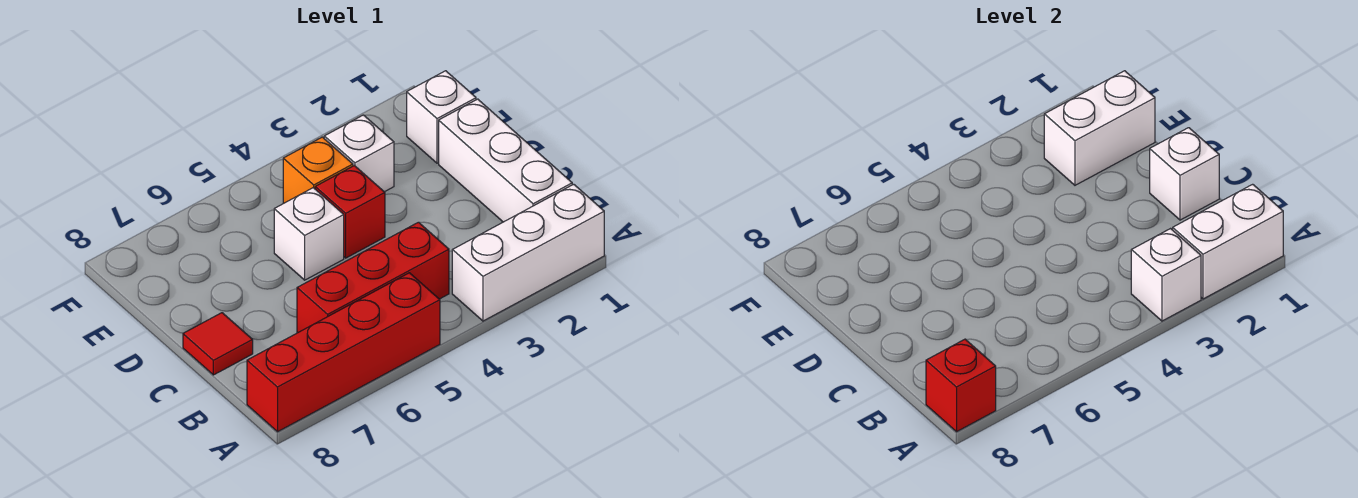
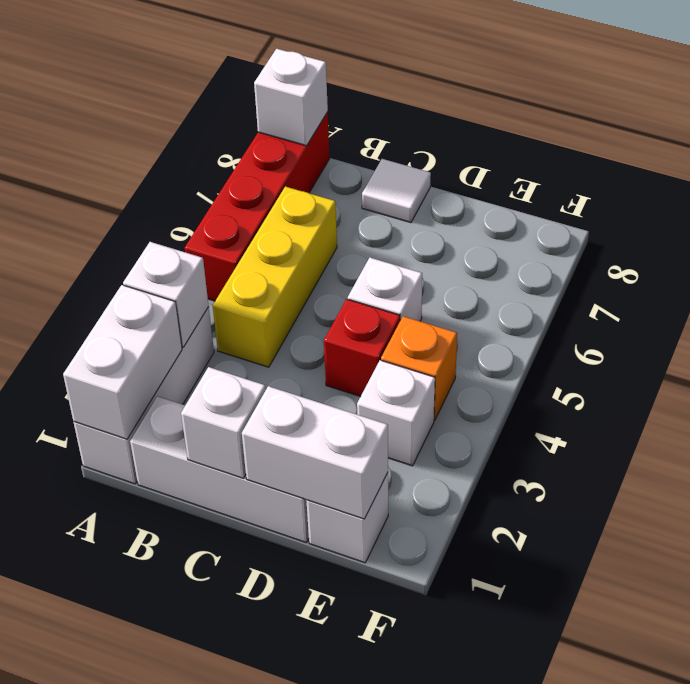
red brick A8 level 2 -> white brick A8 level 2
red brick B4:B6 level 1 -> yellow brick B4:B6 level 1
red tile C8 level 1 -> white tile C8 level 1
white brick E1:E2 level 2 -> white brick D1:E1 level 2

